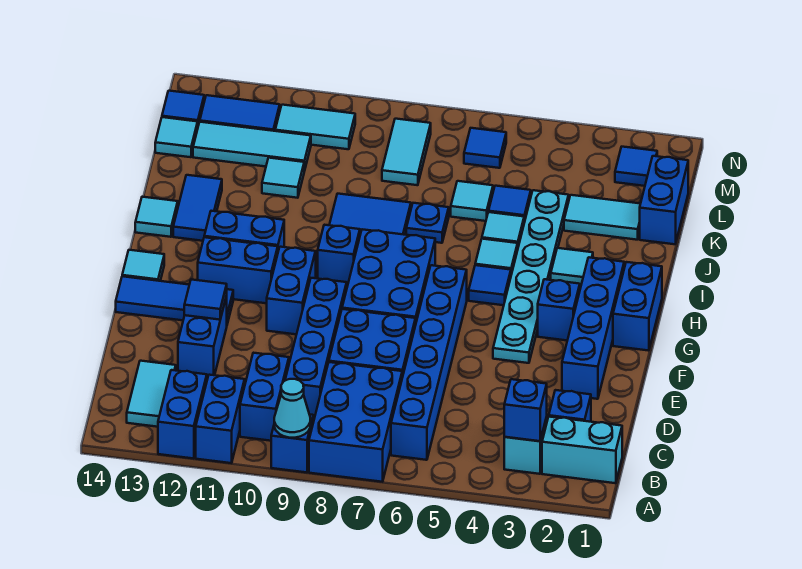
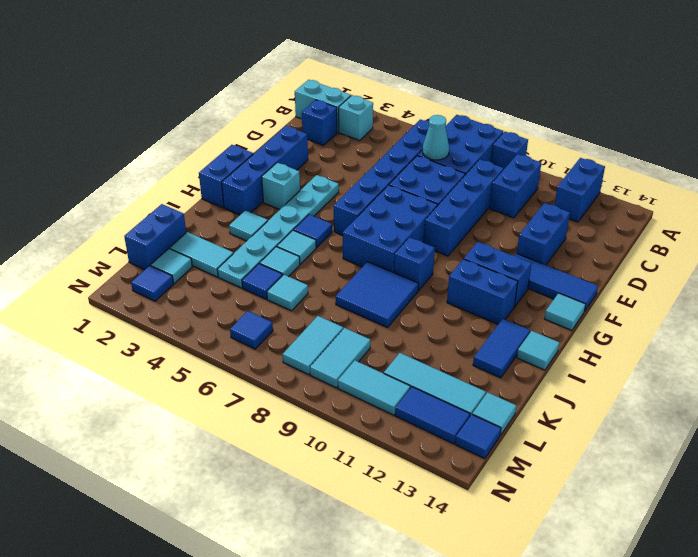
cyan cone A9 level 2 -> cyan cone C7 level 2
blue brick A11:B11 level 1 -> none
blue brick B3 level 2 -> none
cyan tile B13:C13 level 1 -> cyan tile L9:M9 level 1
blue tile E12 level 2 -> none
blue brick F10:G10 level 1 -> none
blue brick G3 level 1 -> cyan brick G3 level 1
blue plate J7 level 1 -> none
cyan tile K11 level 1 -> cyan tile L2 level 1

